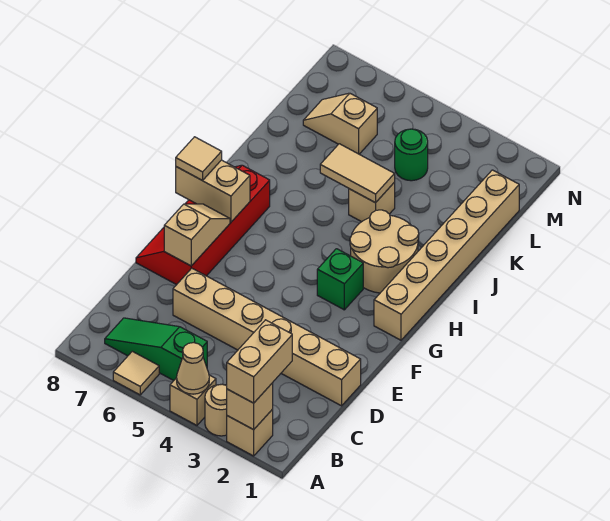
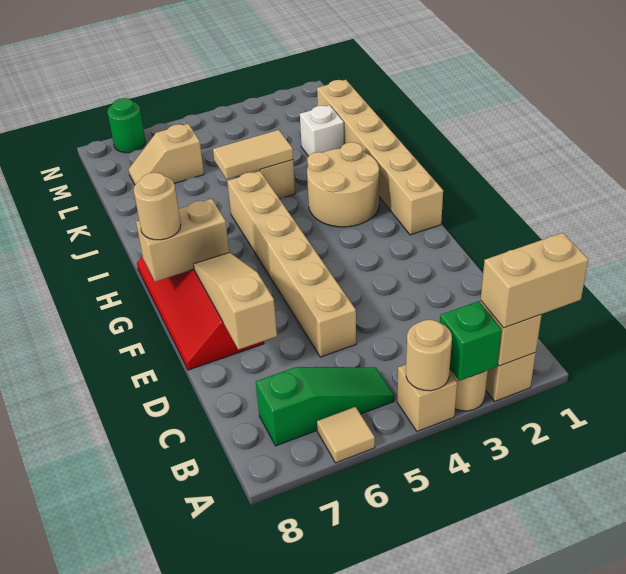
tan brick A2:B2 level 3 -> tan brick A1:A2 level 3
tan cone A4 level 2 -> tan round brick A4 level 2
green slope B5:B7 level 1 top 5 -> green slope B5:B7 level 1 top 7
tan brick D1:D6 level 1 -> tan brick D5:I5 level 1
tan slope E7:F7 level 2 top E -> tan slope D7:F7 level 2 top D
green brick G3 level 1 -> green brick A3 level 2
tan tile G8 level 3 -> tan round brick G8 level 3
none -> white brick K2 level 1
green round brick L4 level 1 -> green round brick N7 level 1

